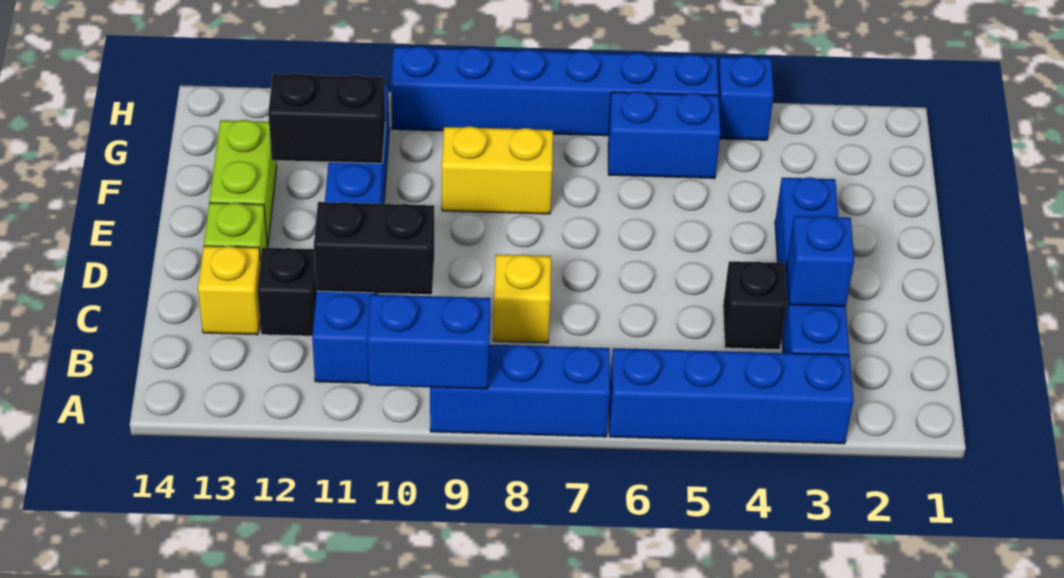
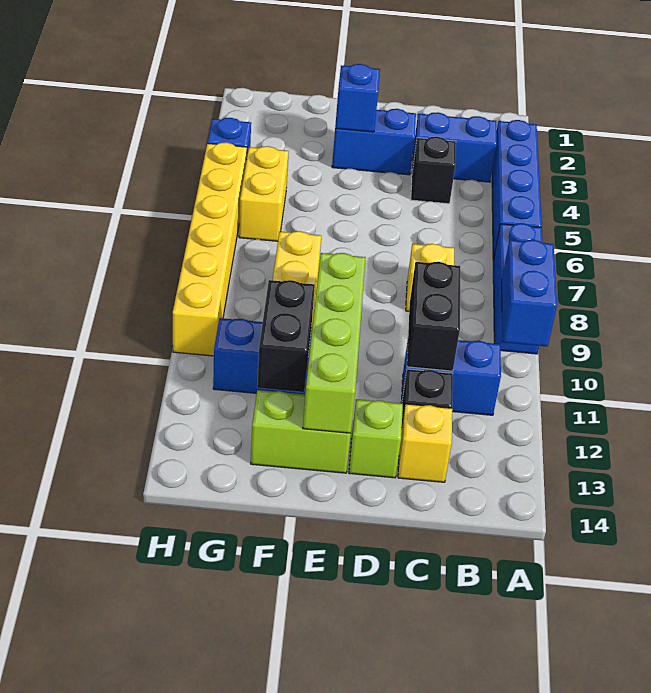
blue brick C3 level 2 -> blue brick E3 level 2
none -> lime brick E10:E13 level 2
blue brick G5:G6 level 1 -> yellow brick G5:G6 level 1
blue brick H5:H10 level 1 -> yellow brick H5:H10 level 1

